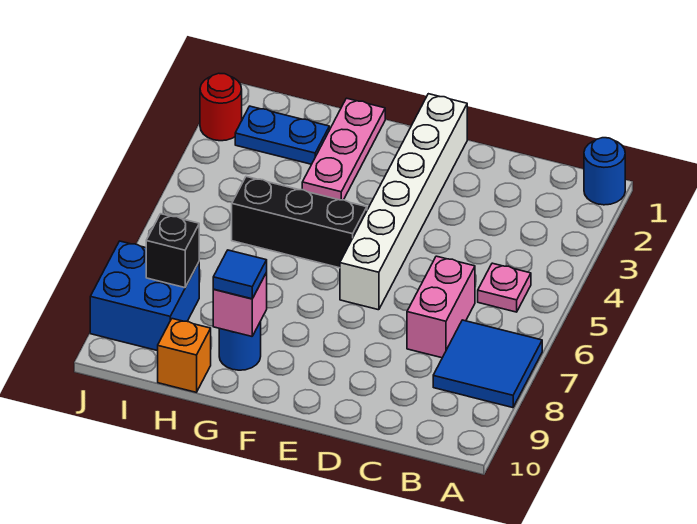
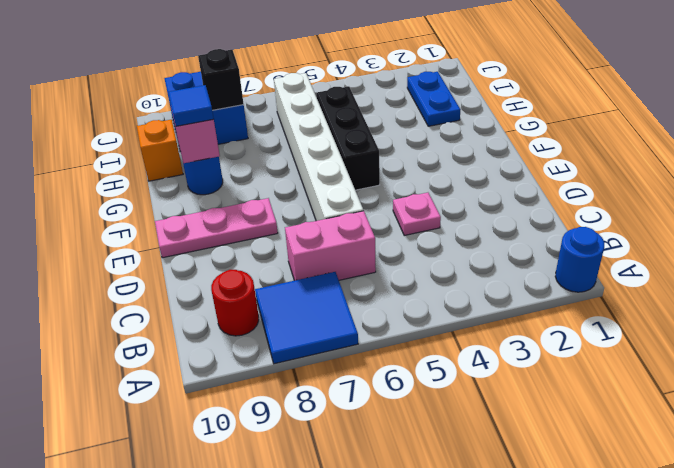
pink plate B5 level 1 -> pink plate D4 level 1
white brick E1:E6 level 1 -> white brick D6:I6 level 1
pink plate G1:G3 level 1 -> pink plate E8:E10 level 1
red round brick J2 level 1 -> red round brick B9 level 1

